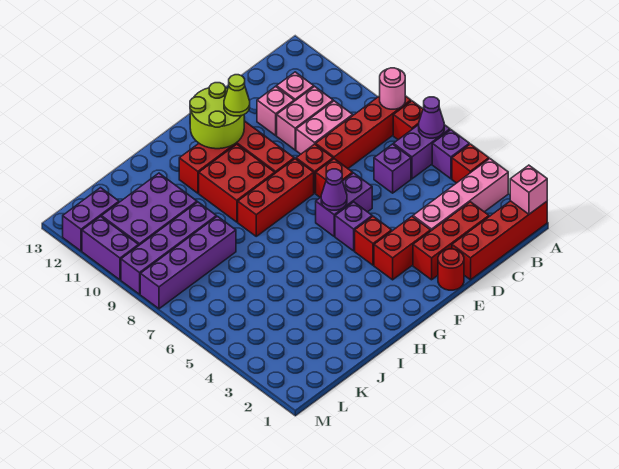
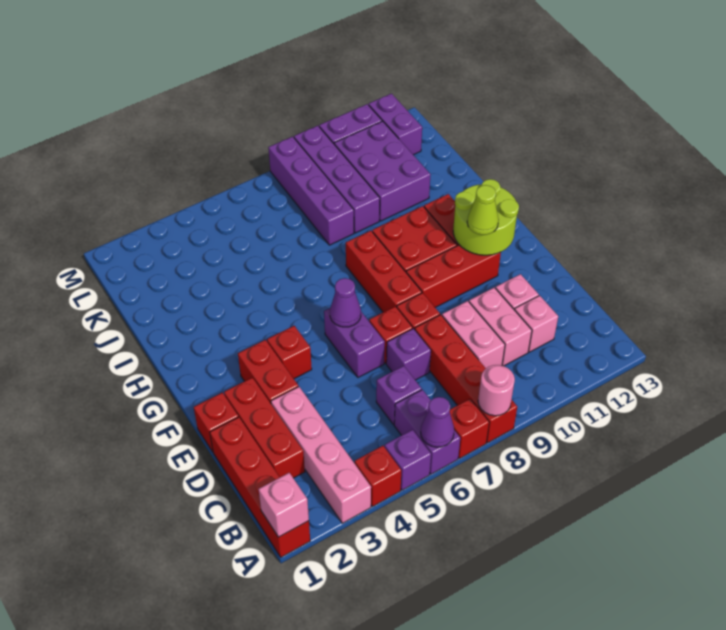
red round brick E1 level 1 -> red brick E1 level 1
purple brick F5 level 1 -> purple brick D7 level 1

